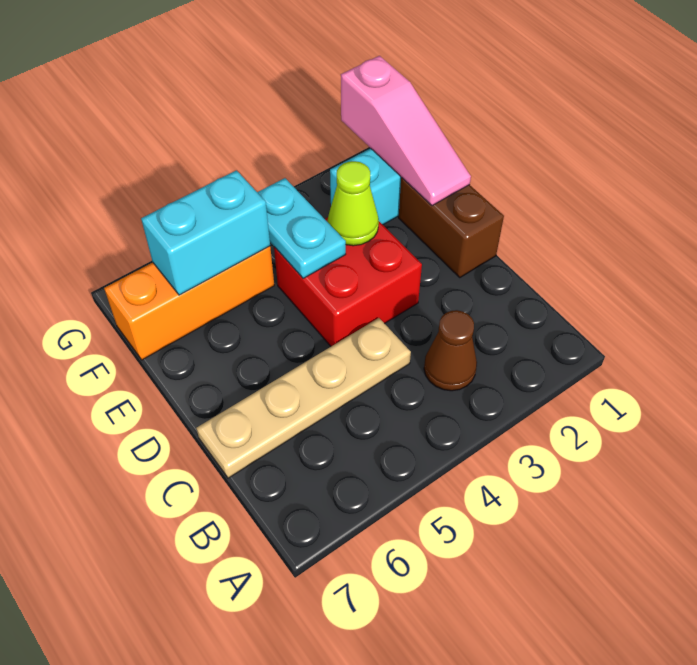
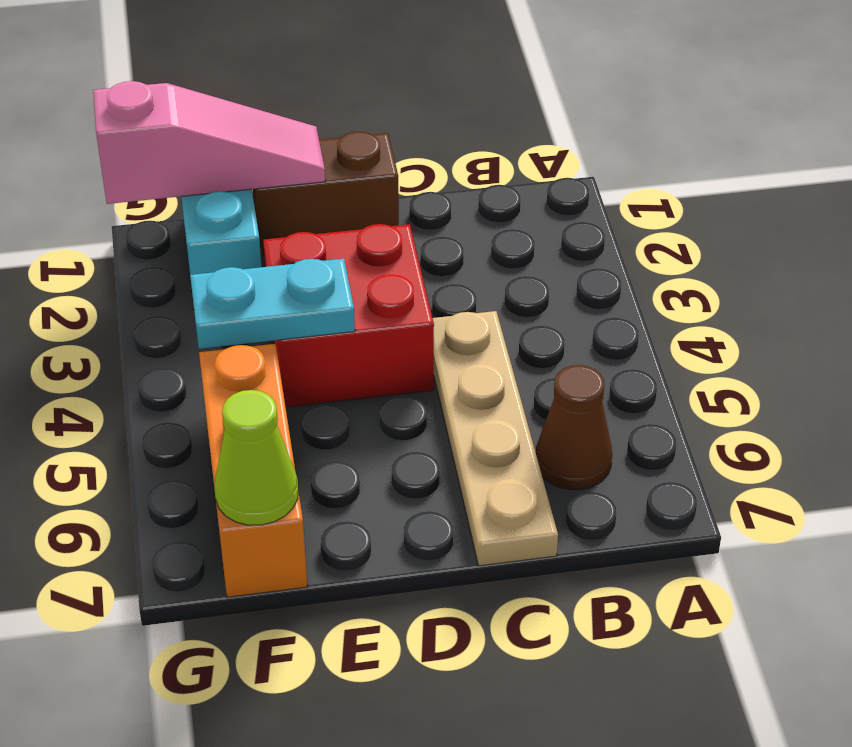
brown cone B3 level 1 -> brown cone B6 level 1
lime cone E3 level 2 -> lime cone F7 level 2
cyan brick F5:F6 level 2 -> none

